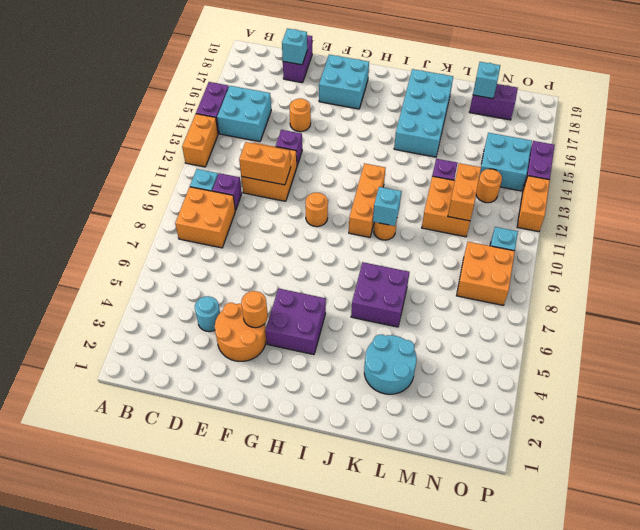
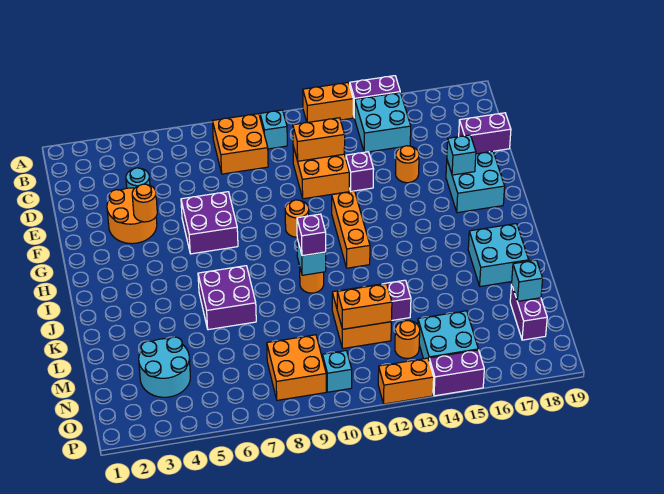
purple brick C10 level 1 -> purple brick J10 level 3
orange brick D11:E11 level 2 -> orange brick D11:D12 level 2
cyan brick D18 level 2 -> cyan brick F17 level 2
purple brick G4:H5 level 1 -> purple brick F6:G7 level 1
orange brick I10:I12 level 1 -> orange brick G12:I12 level 1
cyan brick J15:K18 level 1 -> cyan brick J17:K18 level 1
cyan round brick K3:L4 level 1 -> cyan round brick M3:N4 level 1

